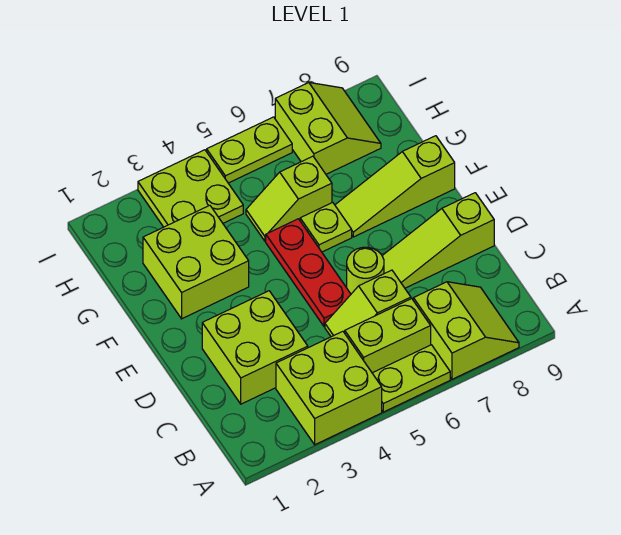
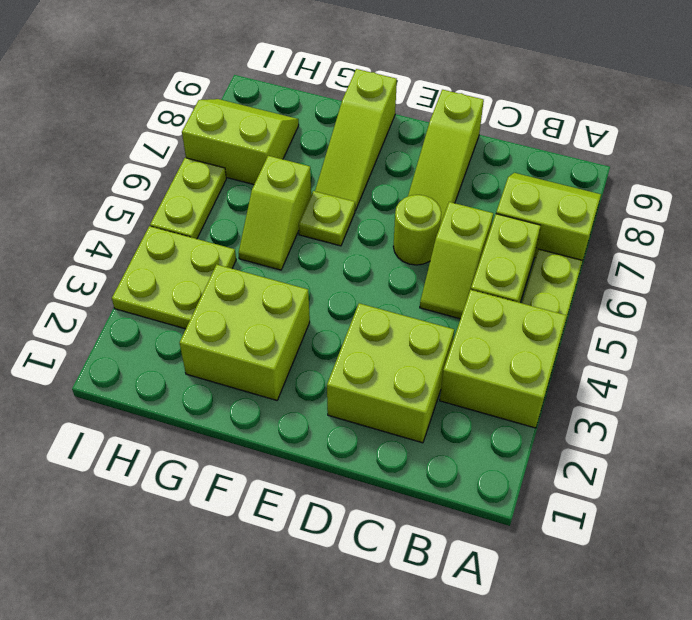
red plate D5:F5 level 1 -> none

